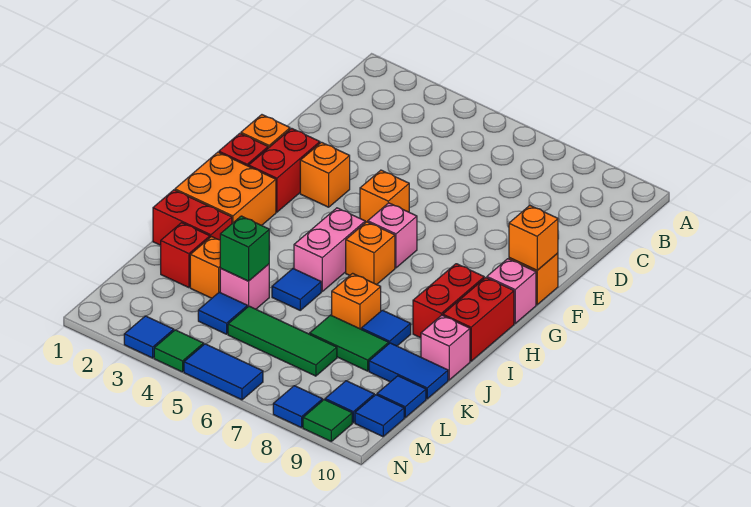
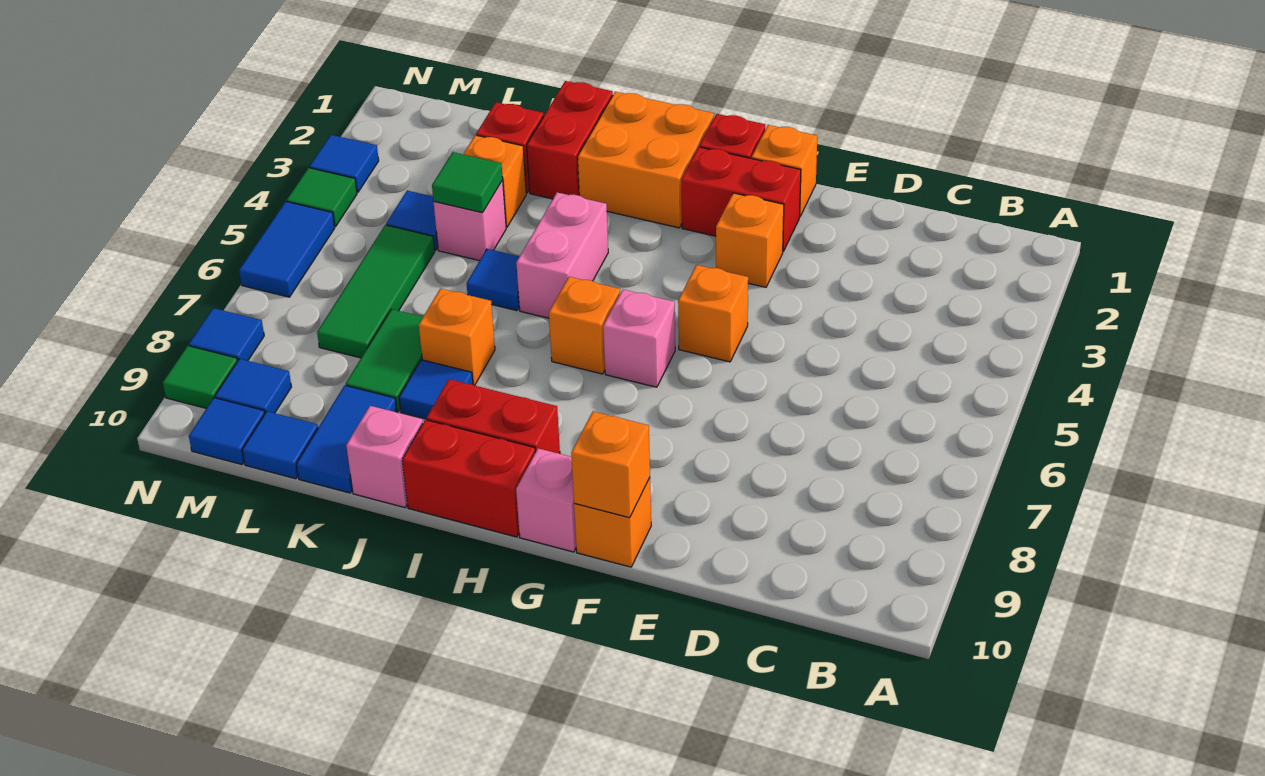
pink brick H5:I5 level 1 -> pink brick I4:I5 level 1
green brick K4 level 2 -> green tile K4 level 2

